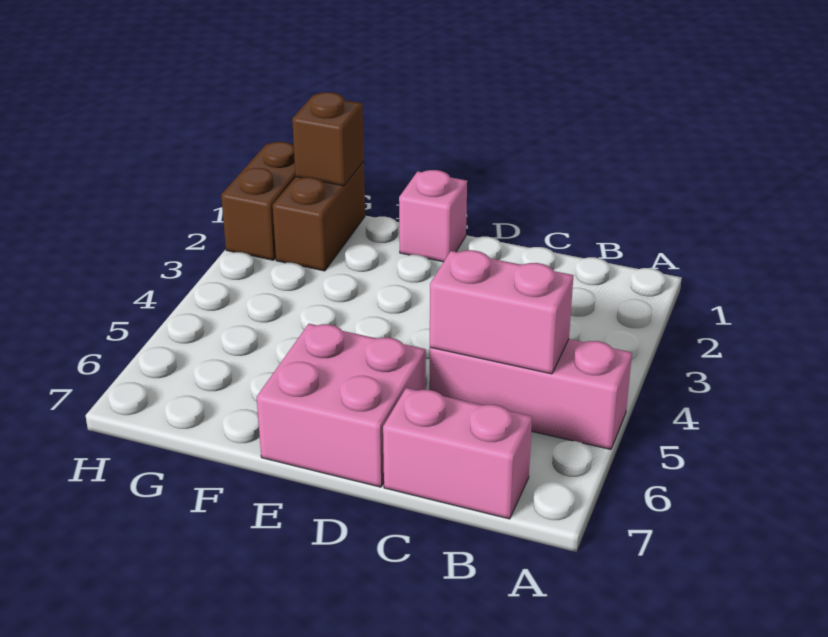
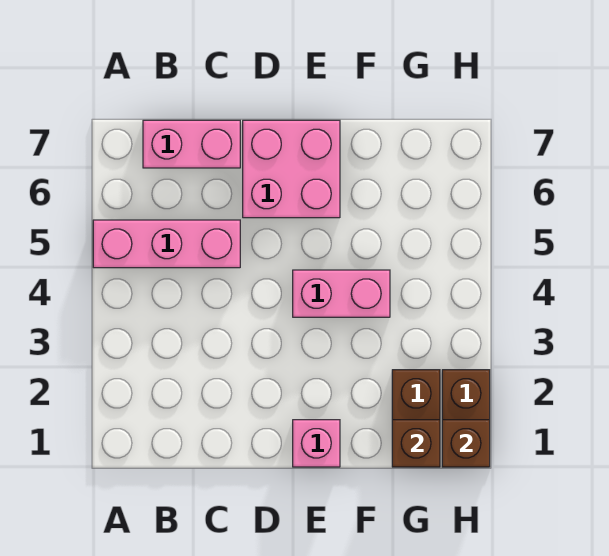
pink brick B5:C5 level 2 -> pink brick E4:F4 level 1
none -> brown brick H1 level 2

